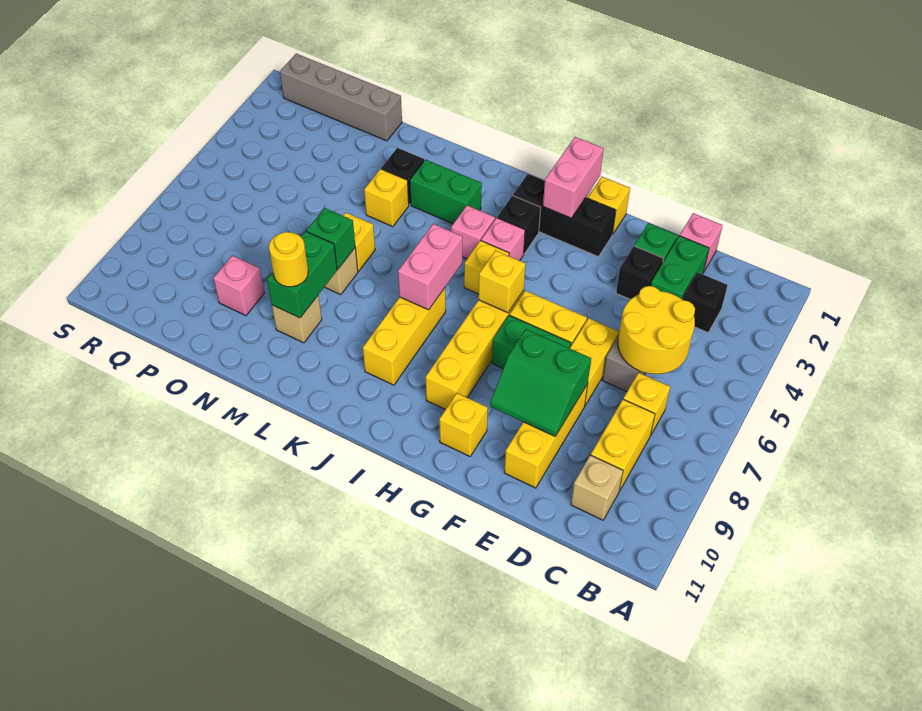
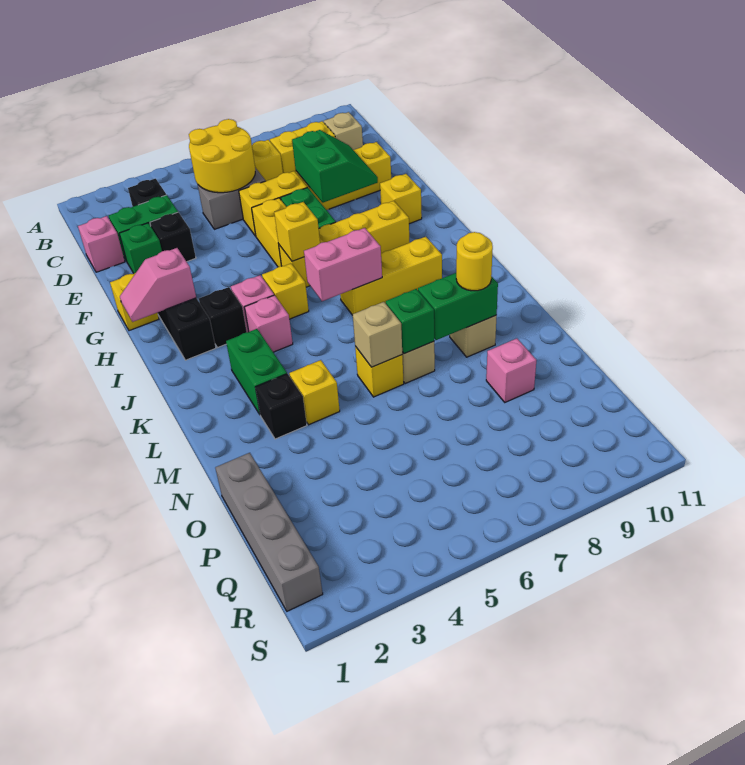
pink brick H1:H2 level 2 -> pink slope H1:H2 level 2 top 2
none -> tan brick M6 level 2

